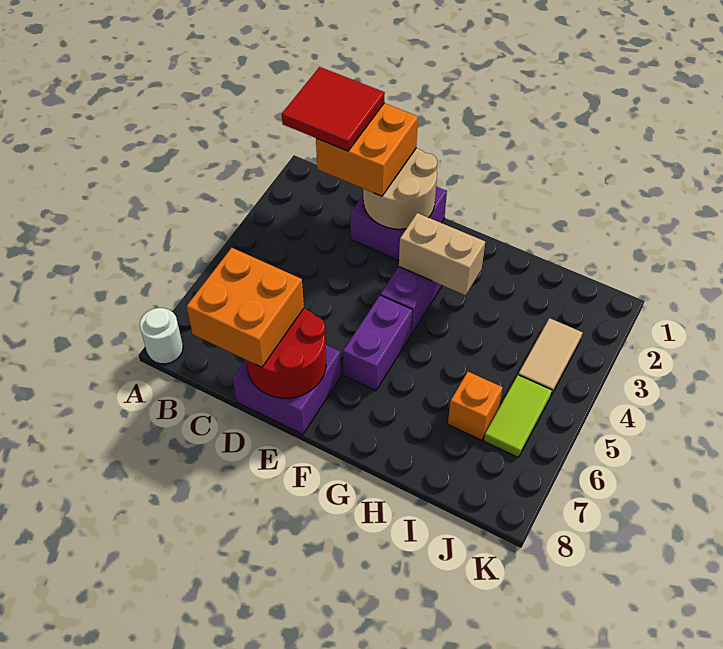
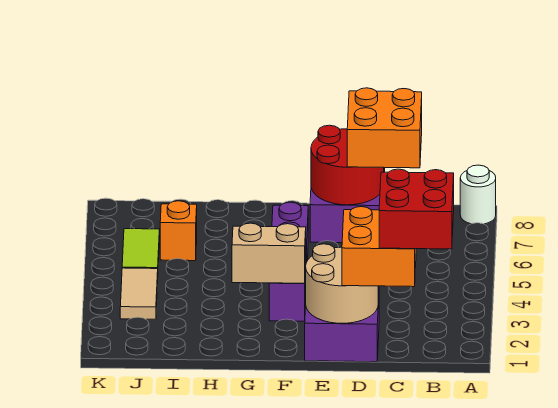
red tile B1:C2 level 4 -> red brick B1:C2 level 4

